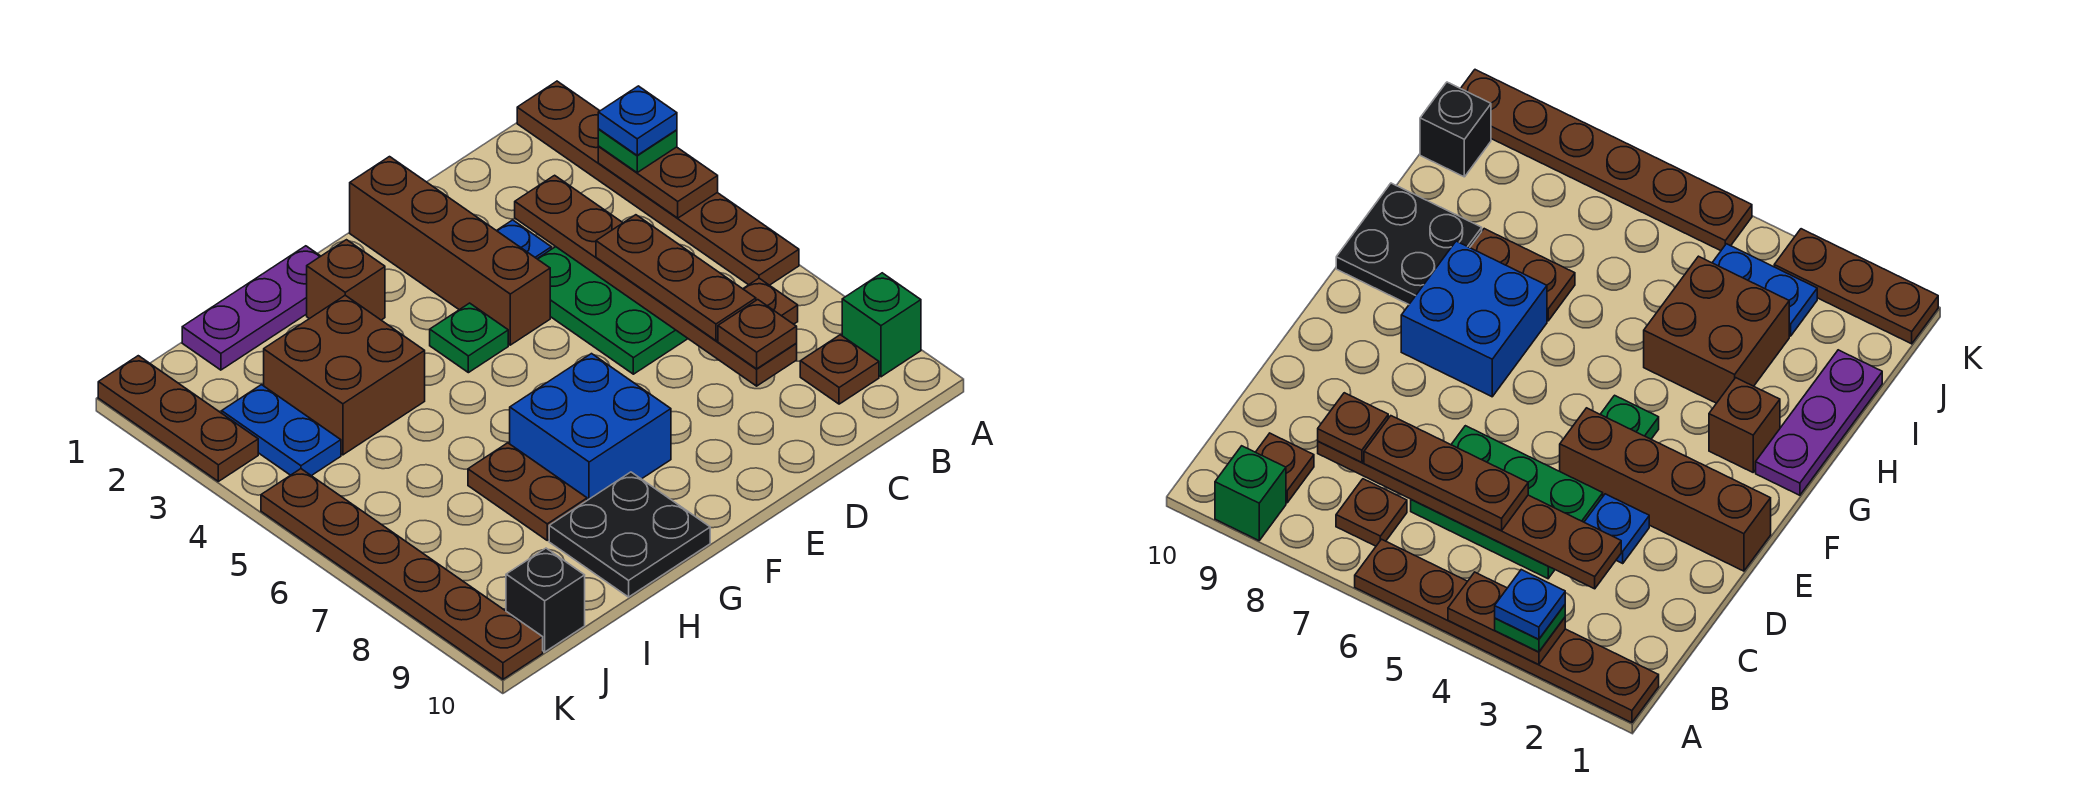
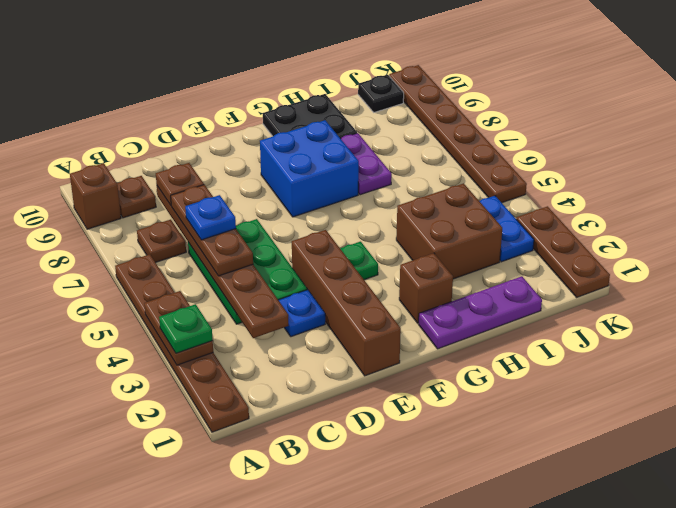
blue plate A3 level 4 -> blue plate C6 level 4
green brick A9 level 1 -> brown brick A9 level 1
brown plate H7:H8 level 1 -> purple plate H7:H8 level 1
black brick J10 level 1 -> black plate J10 level 1

